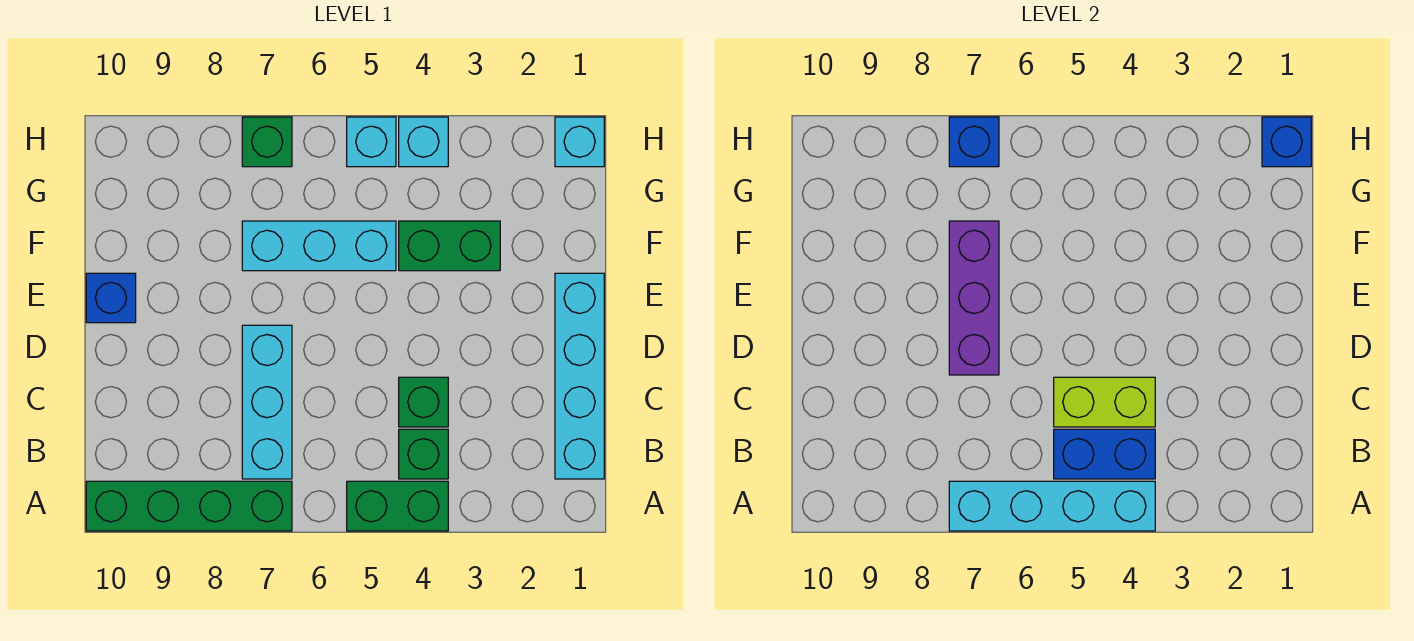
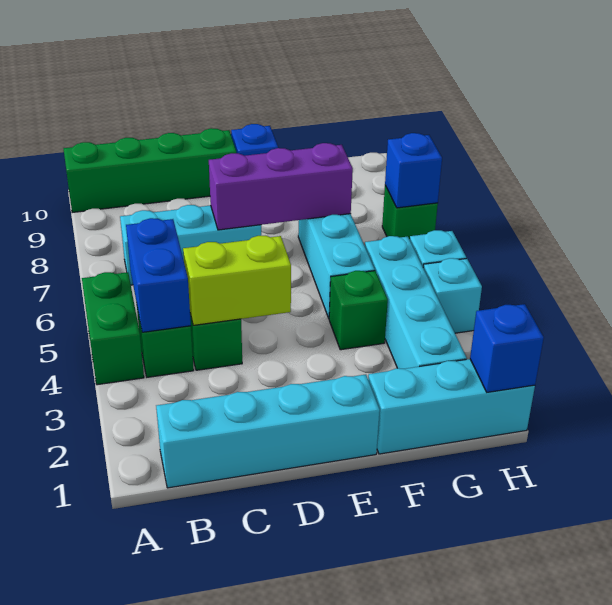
cyan brick A4:A7 level 2 -> cyan brick G2:G5 level 1
green brick A7:A10 level 1 -> green brick A10:D10 level 1
lime brick C4:C5 level 2 -> lime brick C4:D4 level 2
green brick F3:F4 level 1 -> green brick F4 level 1
cyan brick H1 level 1 -> cyan brick F1:H1 level 1

